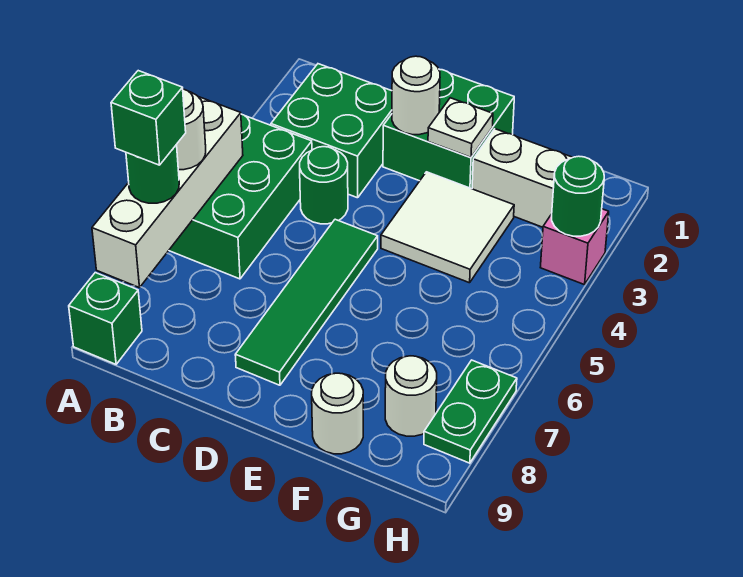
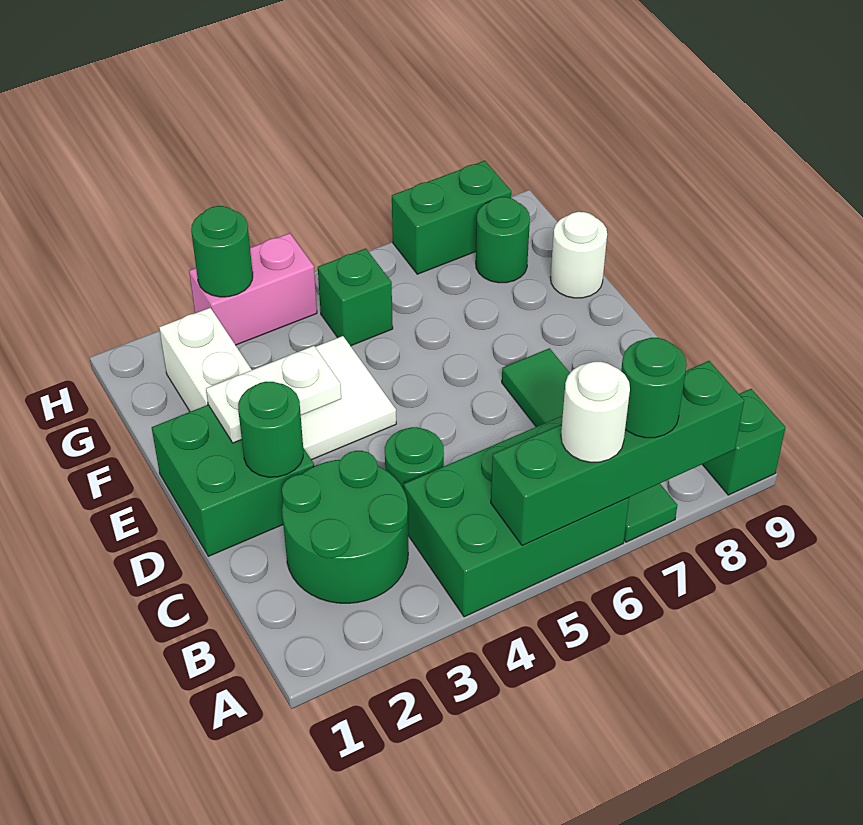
white brick A5:A8 level 2 -> green brick A5:A8 level 2
green brick A7 level 4 -> green brick G5 level 1
green brick B2:C3 level 1 -> green round brick B2:C3 level 1
white round brick D2 level 2 -> green round brick D2 level 2
green tile D5:D8 level 1 -> green tile A7:D7 level 1
white plate E2 level 2 -> white plate E2:E3 level 2
white round brick G8 level 1 -> green round brick G8 level 1
pink brick H3 level 1 -> pink brick H3:H4 level 1
green plate H7:H8 level 1 -> green brick H7:H8 level 1

